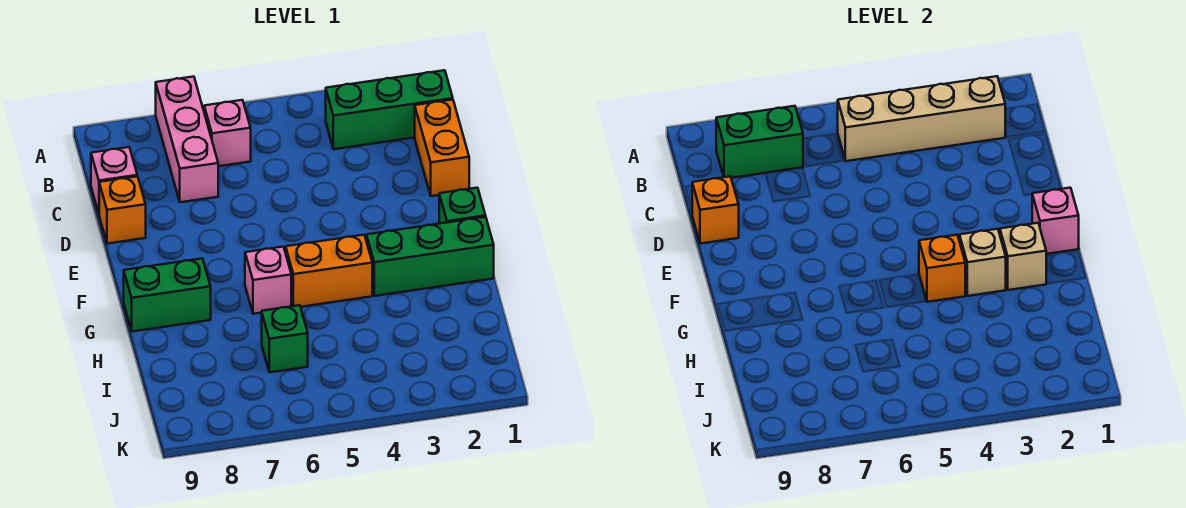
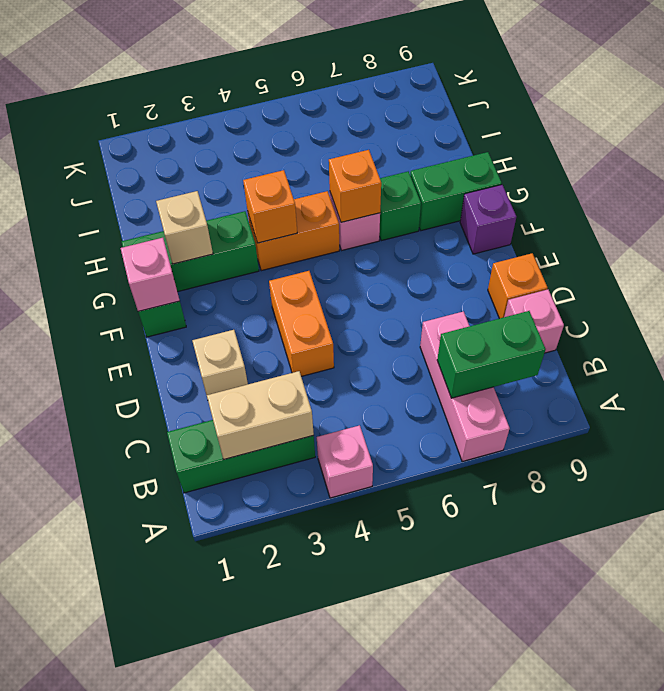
tan brick B2:B5 level 2 -> tan brick B2:B3 level 2
pink brick B6 level 1 -> pink brick A4 level 1
orange brick C1:D1 level 1 -> orange brick D4:E4 level 1
orange brick D9 level 2 -> orange brick G6 level 2
none -> purple brick F9 level 1
tan brick G3 level 2 -> tan brick D2 level 1
green brick I6 level 1 -> green brick G7 level 1

